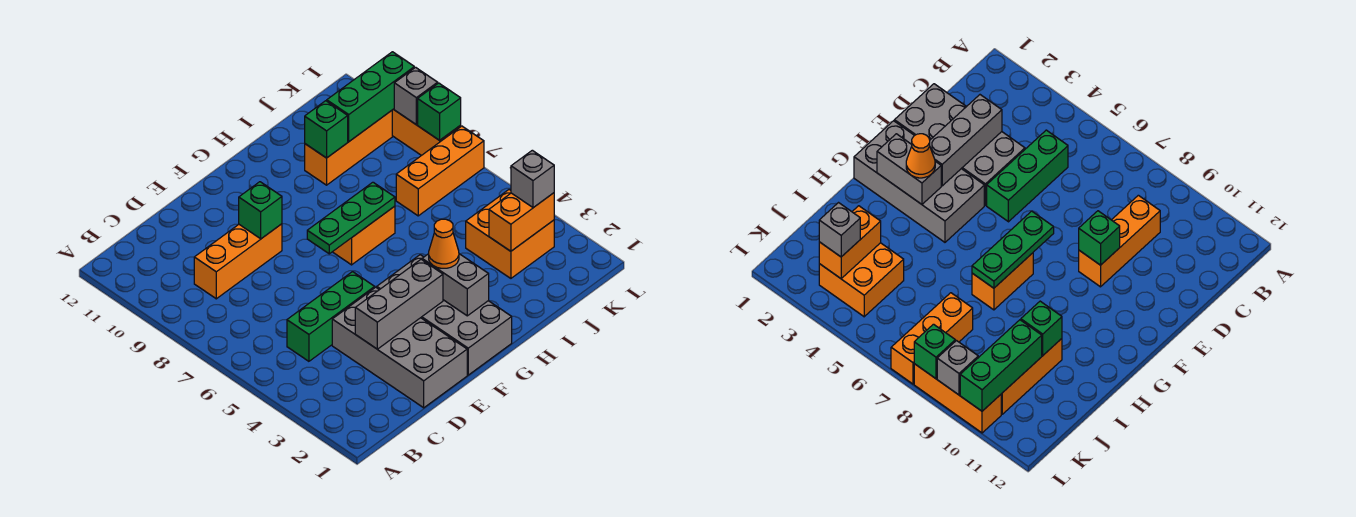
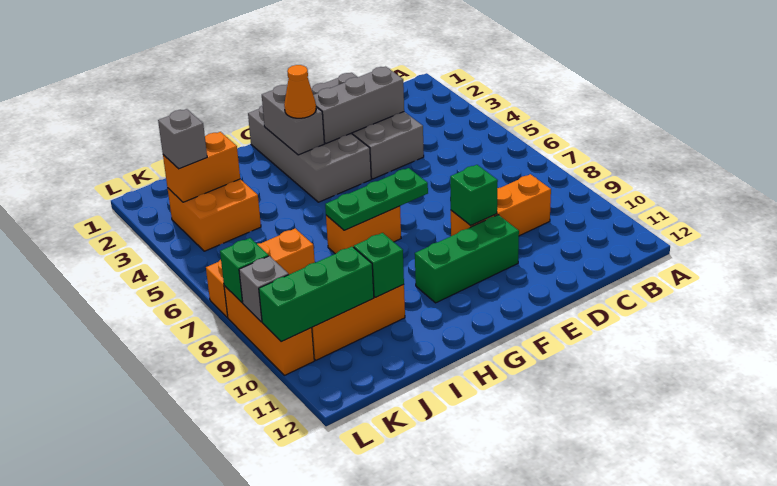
green brick C5:E5 level 1 -> green brick E10:G10 level 1

